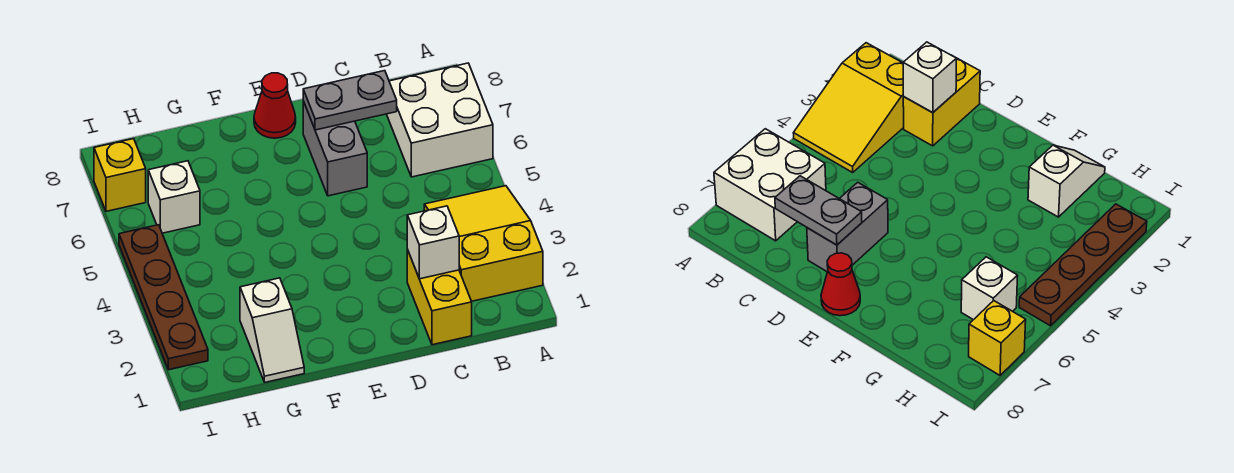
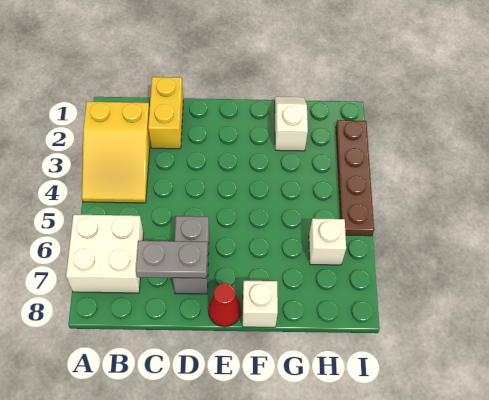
white brick C2 level 2 -> white brick F8 level 1
yellow brick I7 level 1 -> none

